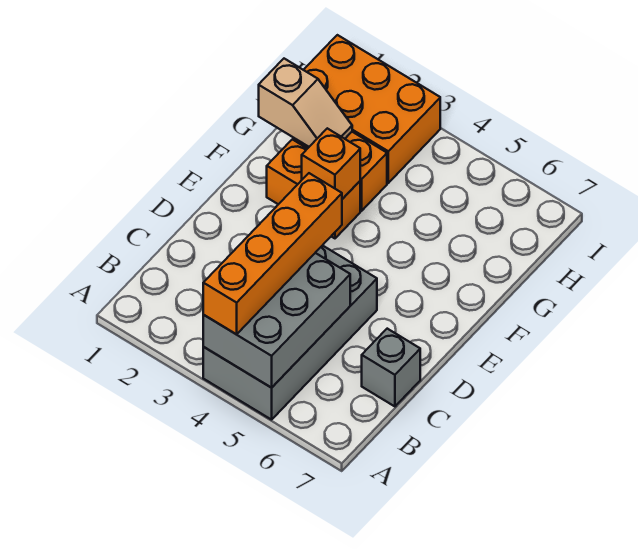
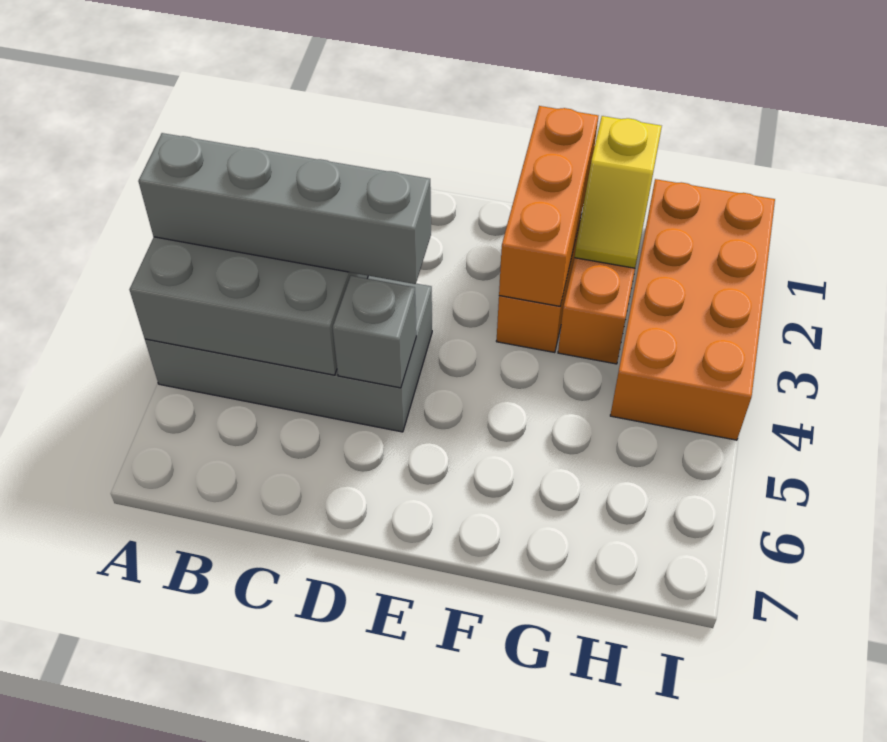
orange brick A4:D4 level 3 -> grey brick A4:D4 level 3
grey brick C7 level 1 -> grey brick D5 level 2
orange brick F3 level 2 -> orange brick F1:F3 level 2
tan slope G1:G2 level 2 top 1 -> yellow slope G1:G2 level 2 top 1
orange brick H1:I3 level 1 -> orange brick H1:I4 level 1

